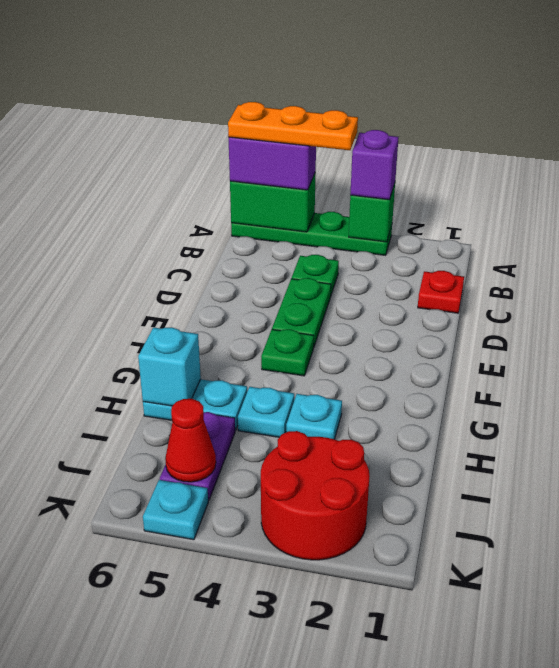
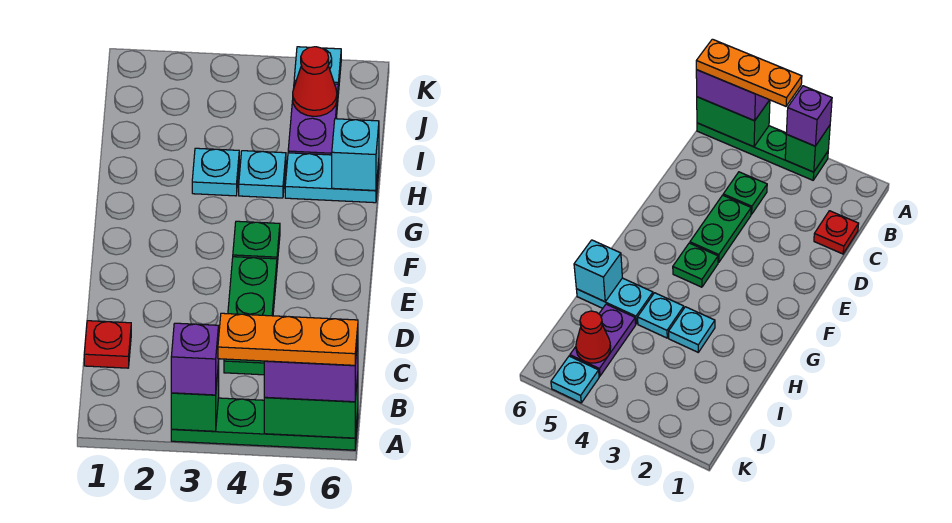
red round brick J2:K3 level 1 -> none

